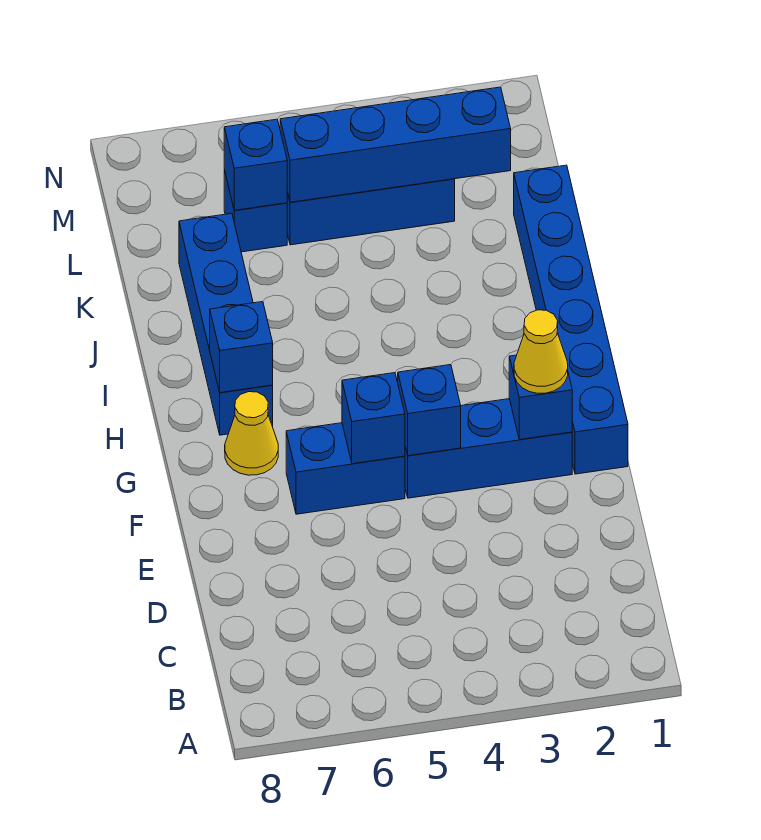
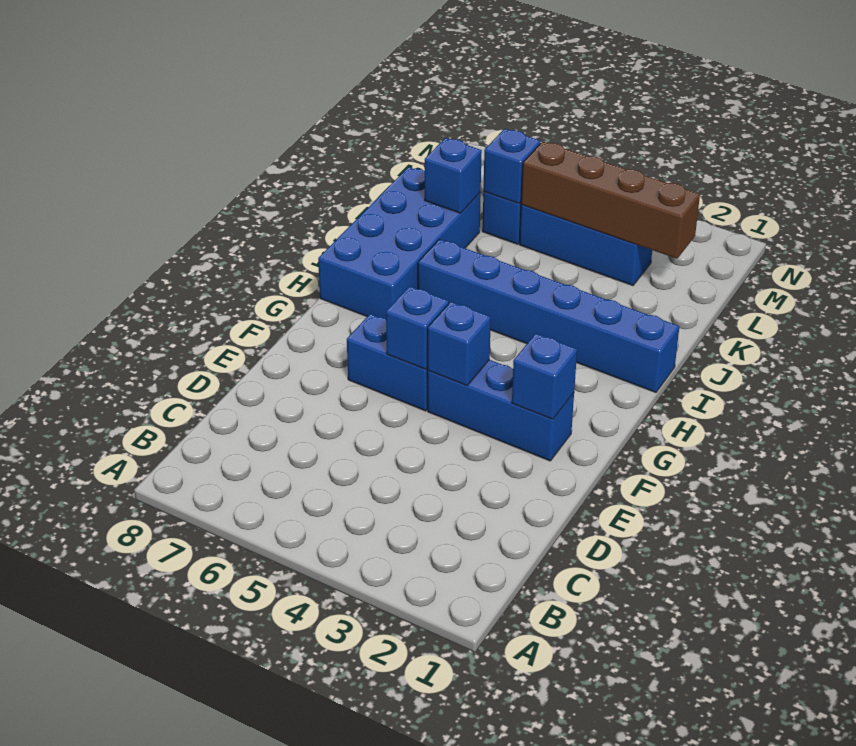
blue brick F1:K1 level 1 -> blue brick I1:I6 level 1
yellow cone F2 level 3 -> none
yellow cone G7 level 1 -> none
blue brick H7:K7 level 1 -> blue brick H7:K8 level 1
blue brick H7 level 2 -> blue brick K7 level 2
blue brick L2:L5 level 2 -> brown brick L2:L5 level 2

